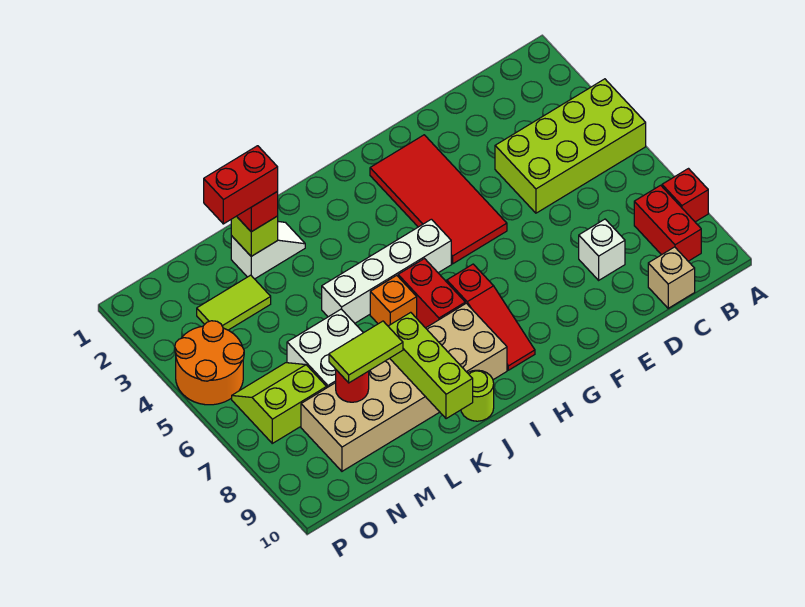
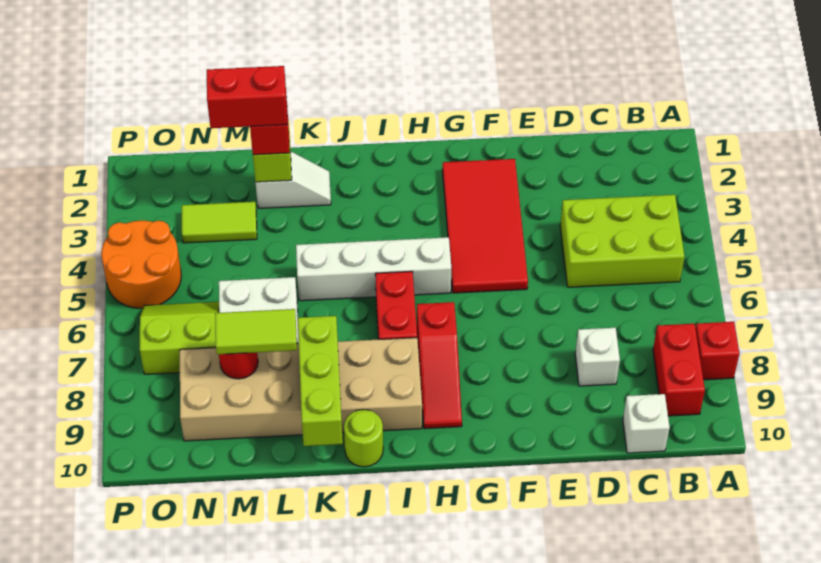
lime brick A4:D5 level 1 -> lime brick B4:D5 level 1
tan brick C10 level 1 -> white brick C10 level 1
orange brick J6 level 1 -> none

